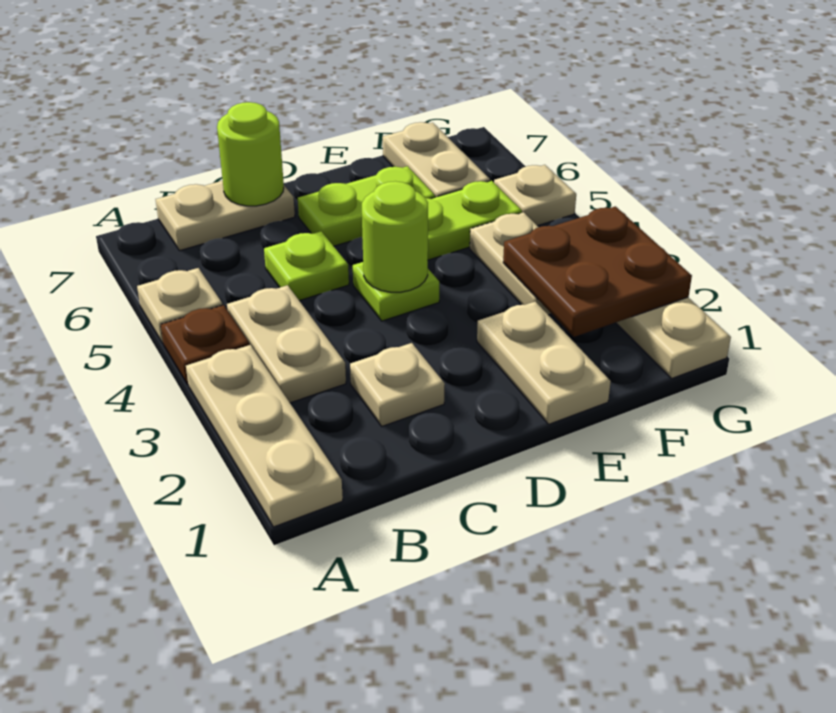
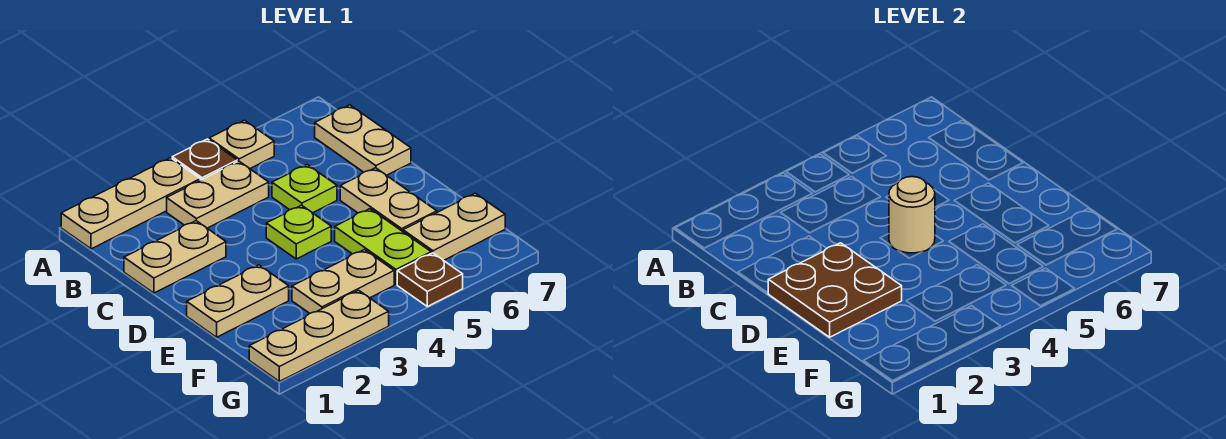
tan plate C2 level 1 -> tan plate C1:C2 level 1
lime round brick C7 level 2 -> none
lime round brick D4 level 2 -> tan round brick D4 level 2
lime plate D6:E6 level 1 -> tan plate D6:E6 level 1
brown plate F2:G3 level 2 -> brown plate D1:E2 level 2
tan plate G5 level 1 -> brown plate G5 level 1

